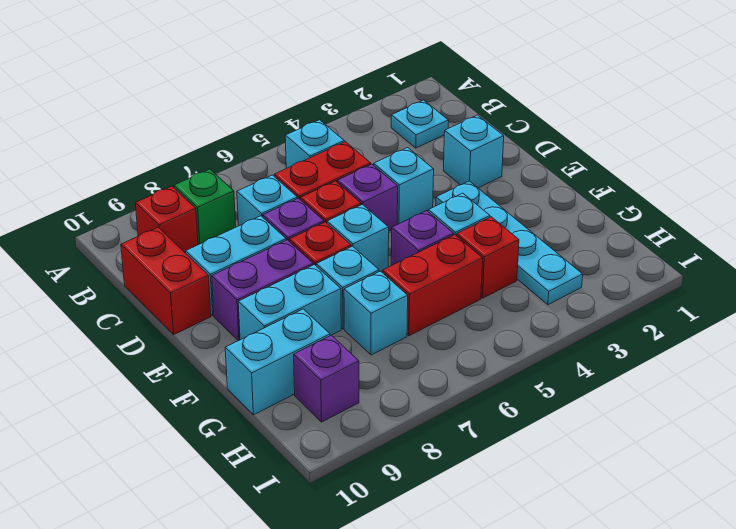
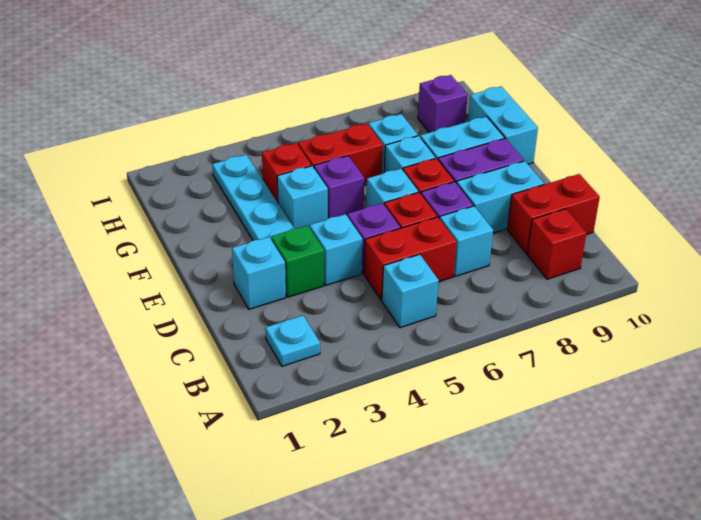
green brick B8 level 1 -> green brick D3 level 1
red brick C10:D10 level 1 -> red brick C9:C10 level 1
cyan brick G9:G10 level 1 -> cyan brick F10:G10 level 1

